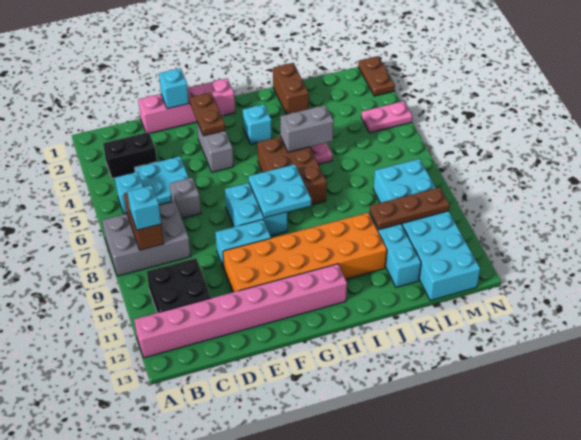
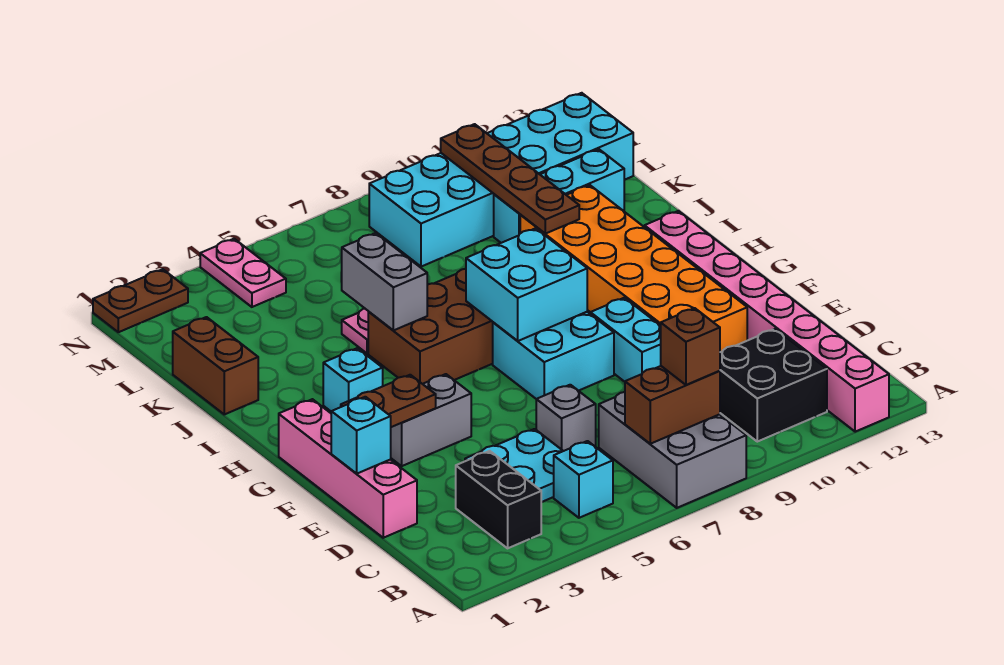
cyan brick B8 level 3 -> brown brick B8 level 3
cyan plate G7:H8 level 2 -> cyan brick G7:H8 level 2
brown brick J1:J2 level 1 -> brown brick J1:K1 level 1
brown plate K10:M10 level 2 -> brown plate J10:M10 level 2

